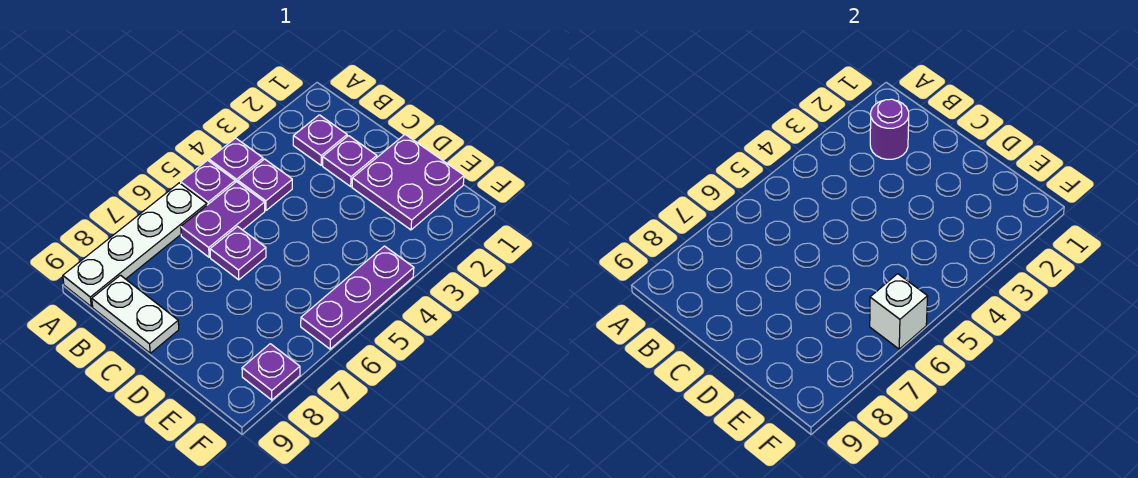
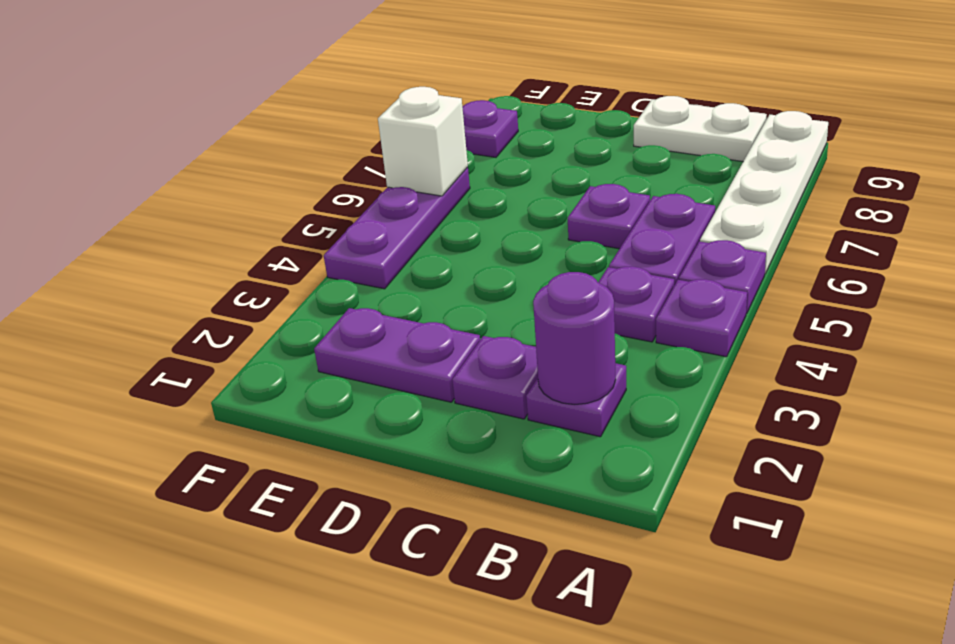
purple plate D1:E2 level 1 -> purple plate D2:E2 level 1

